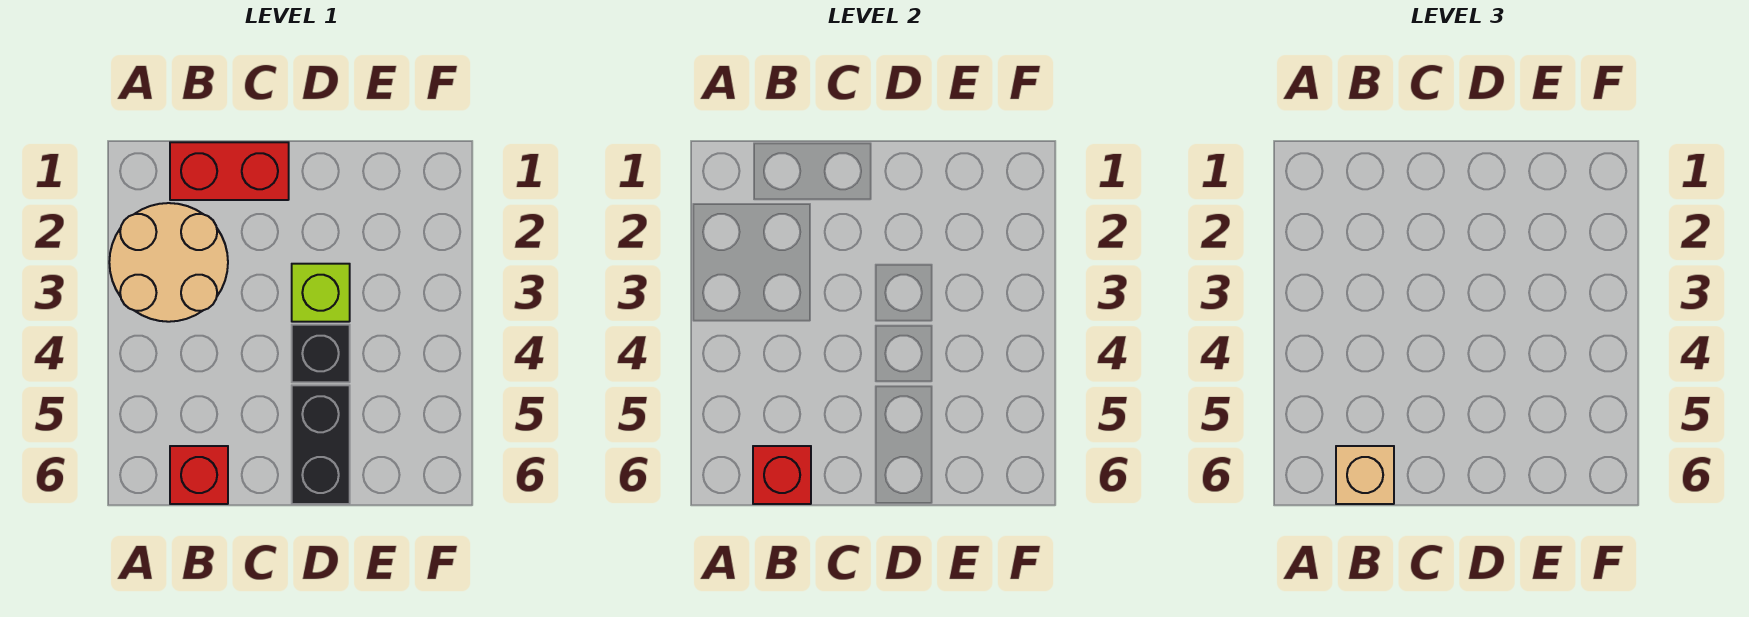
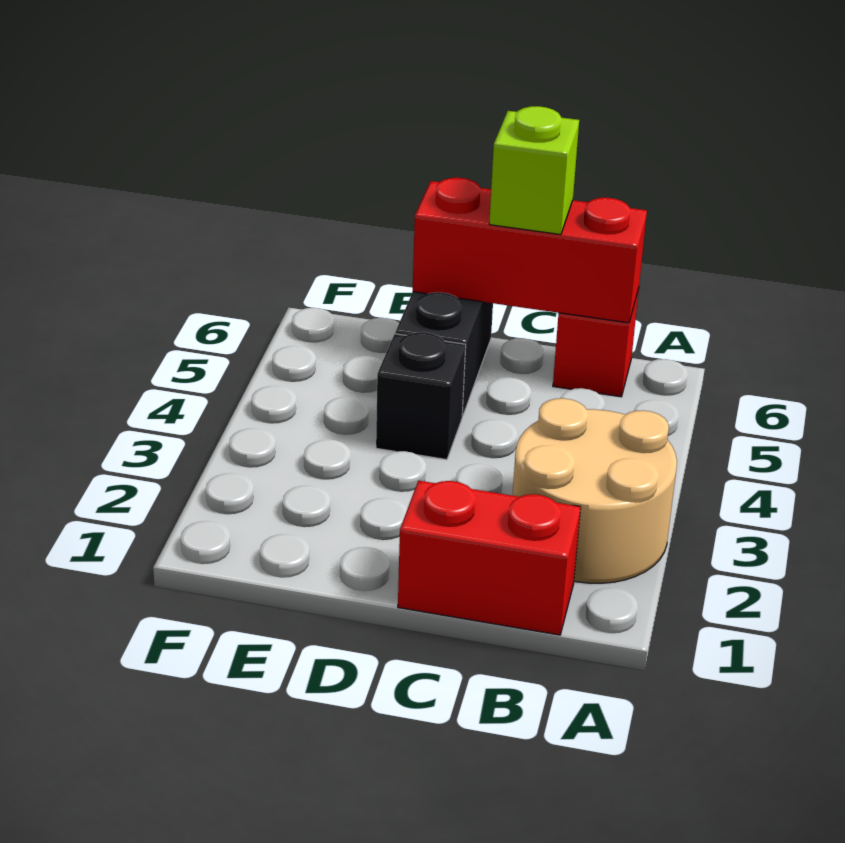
red brick B6 level 2 -> red brick B6:D6 level 2
tan brick B6 level 3 -> none
lime brick D3 level 1 -> lime brick C6 level 3

